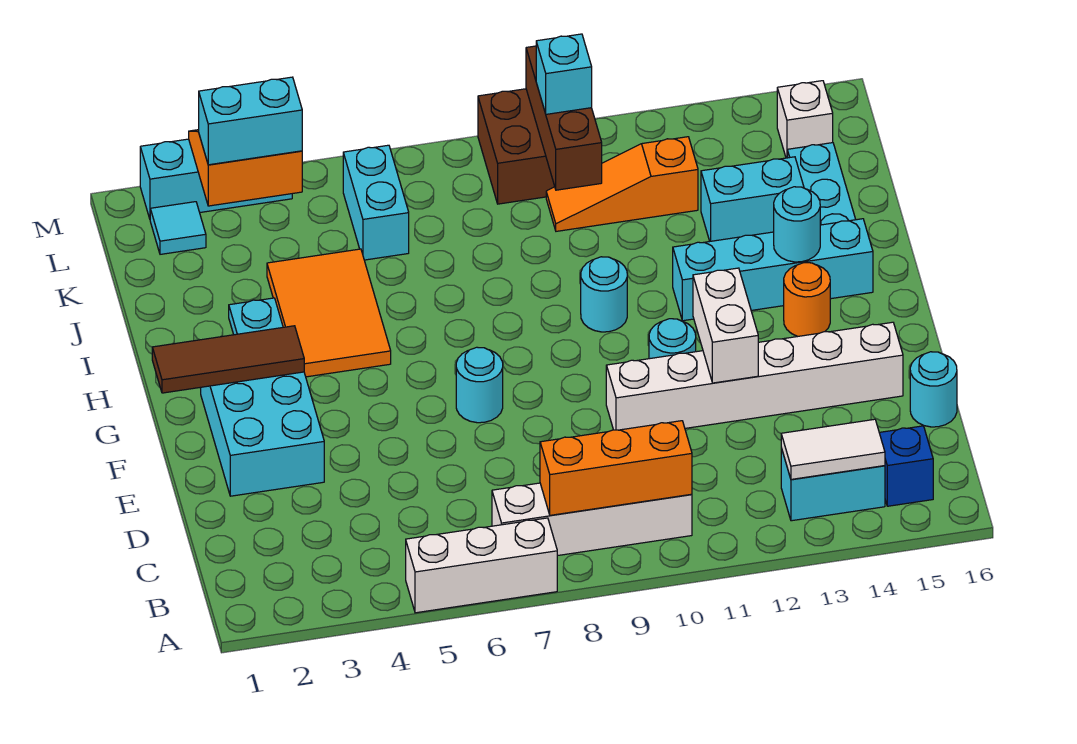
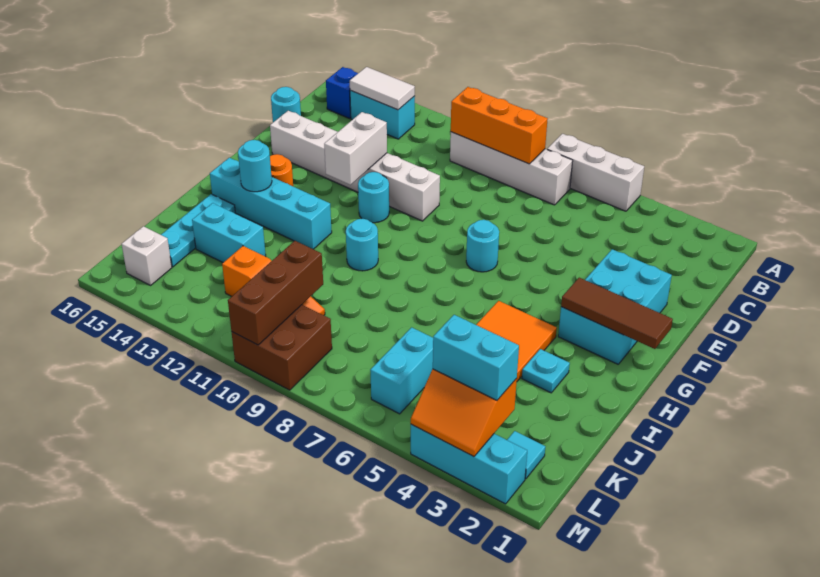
cyan brick L10 level 3 -> none

